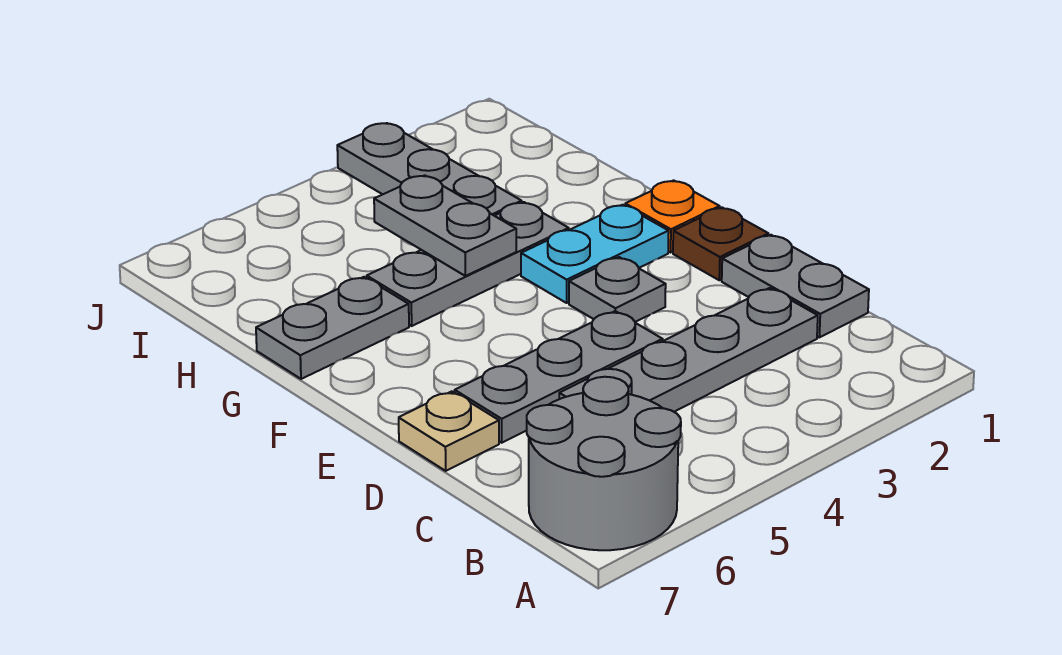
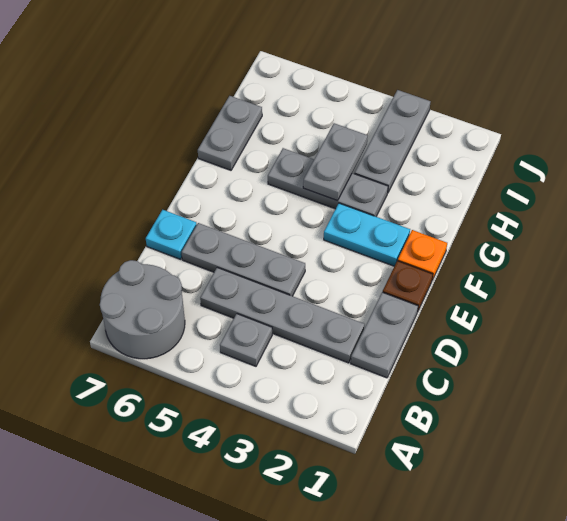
tan plate D7 level 1 -> cyan plate D7 level 1
grey plate E3 level 1 -> grey plate B4 level 1
grey plate G6:G7 level 1 -> grey plate G7:H7 level 1

